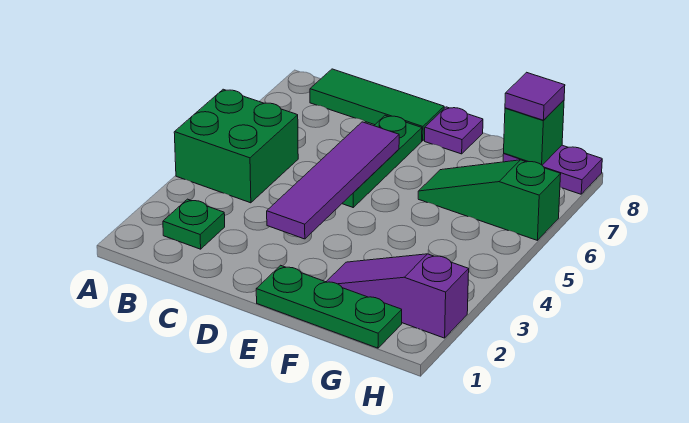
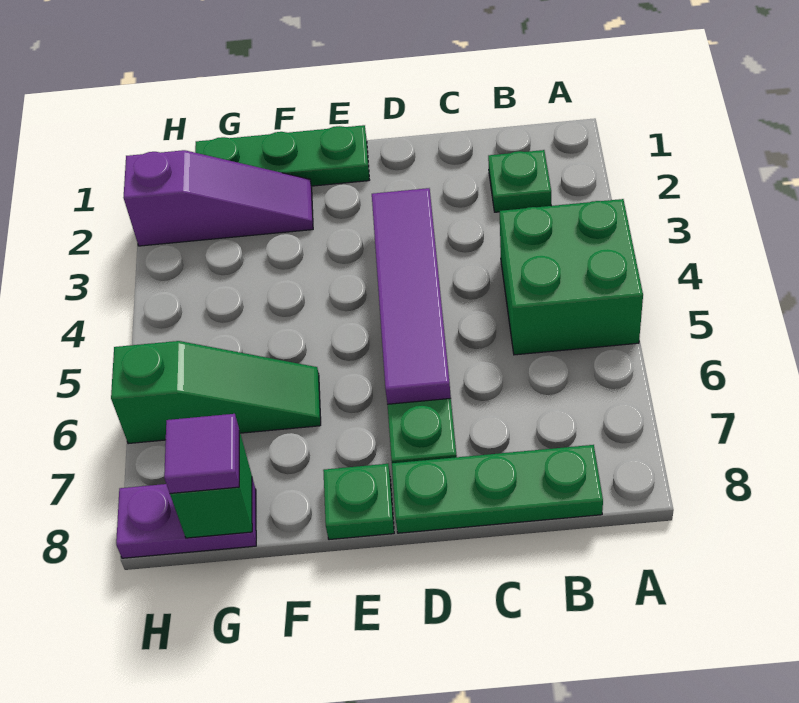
green tile B8:D8 level 1 -> green plate B8:D8 level 1
purple plate E8 level 1 -> green plate E8 level 1

